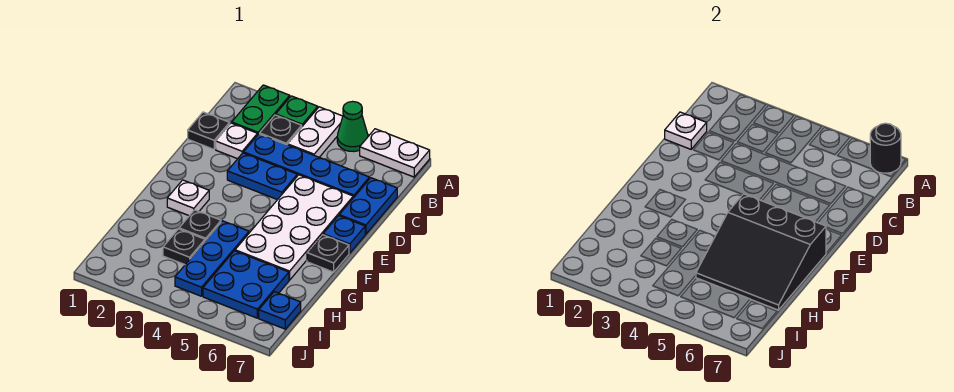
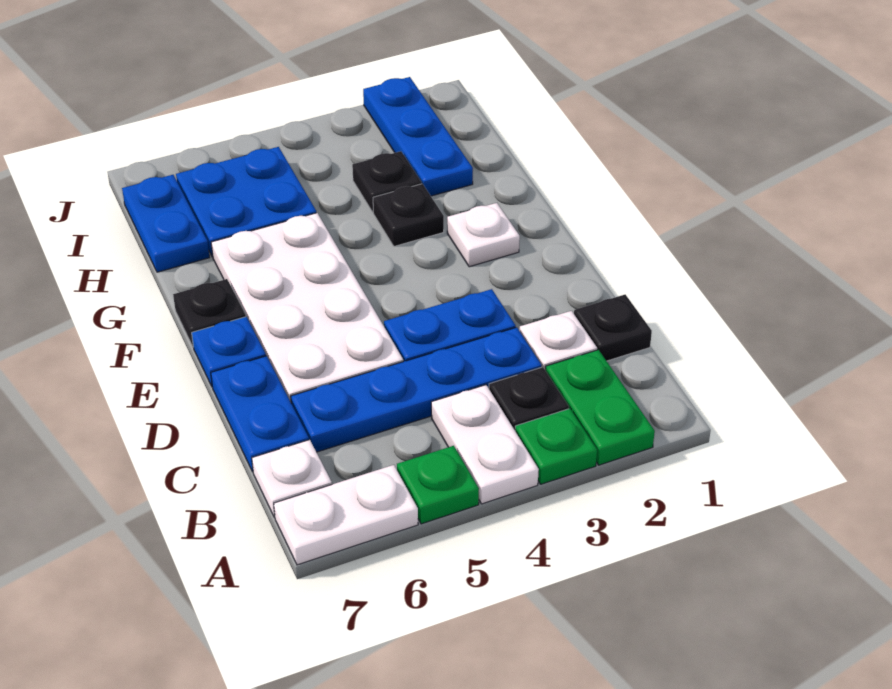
green cone A5 level 1 -> green plate A5 level 1
black round brick A7 level 2 -> none
white plate C1 level 2 -> white plate B7 level 1
black slope F5:H7 level 2 top F -> none
blue plate G4:I4 level 1 -> blue plate H2:J2 level 1
blue plate I7 level 1 -> blue plate H7:I7 level 1

